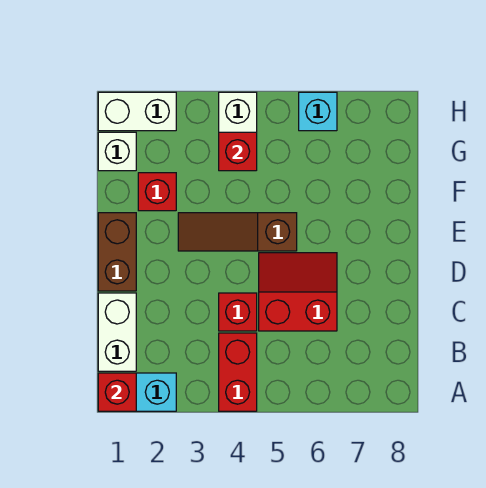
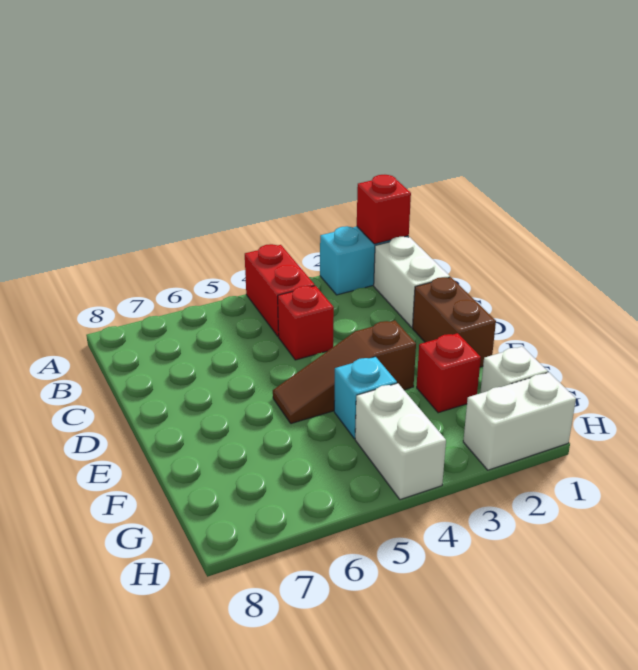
red slope C5:D6 level 1 top C -> none
brown slope E3:E5 level 1 top 5 -> brown slope E3:E5 level 1 top 3
red brick G4 level 2 -> none
cyan brick H6 level 1 -> cyan brick F4 level 1

